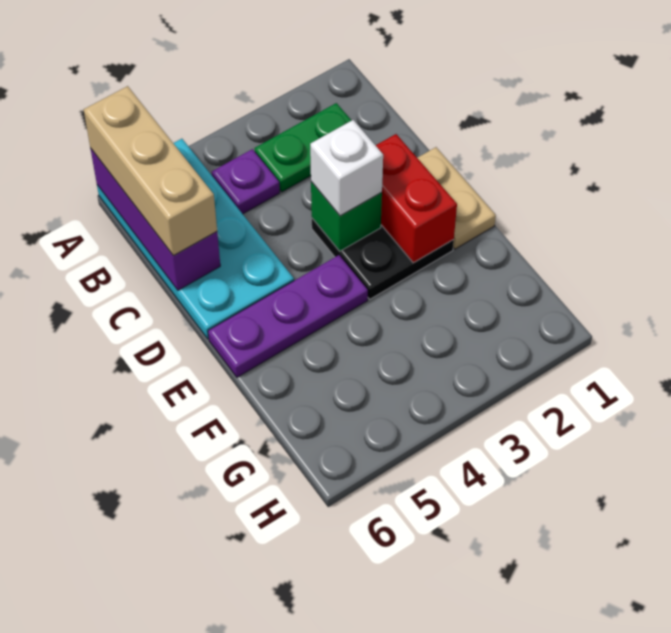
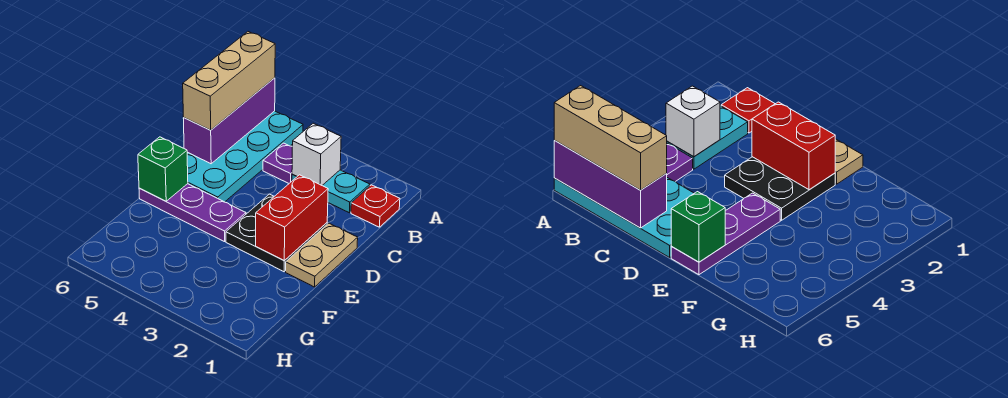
none -> red plate B1 level 1
green plate B2:B3 level 1 -> cyan plate B2:B3 level 1
green brick D3 level 2 -> green brick E6 level 2
white brick D3 level 3 -> white brick B3 level 2

